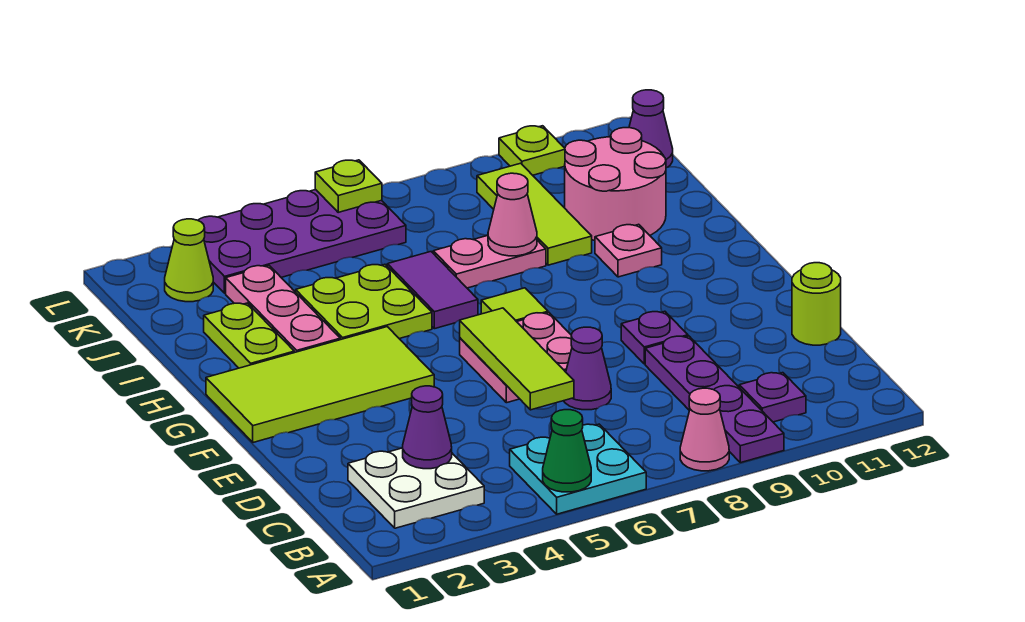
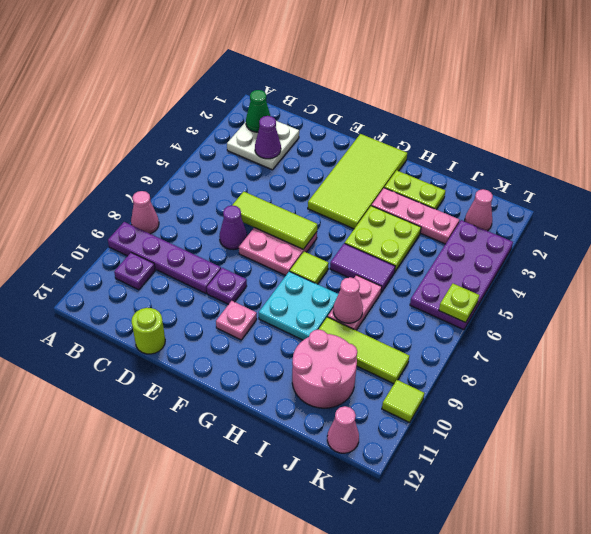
cyan plate A5:B6 level 1 -> cyan plate G8:H9 level 1
green cone A5 level 2 -> green cone B2 level 2
pink plate H10 level 1 -> pink plate F10 level 1
lime cone K2 level 1 -> pink cone K2 level 1
purple cone K12 level 1 -> pink cone K12 level 1
lime plate L10 level 1 -> lime tile L10 level 1

